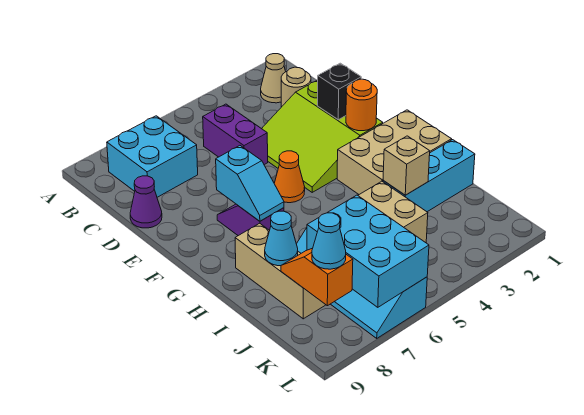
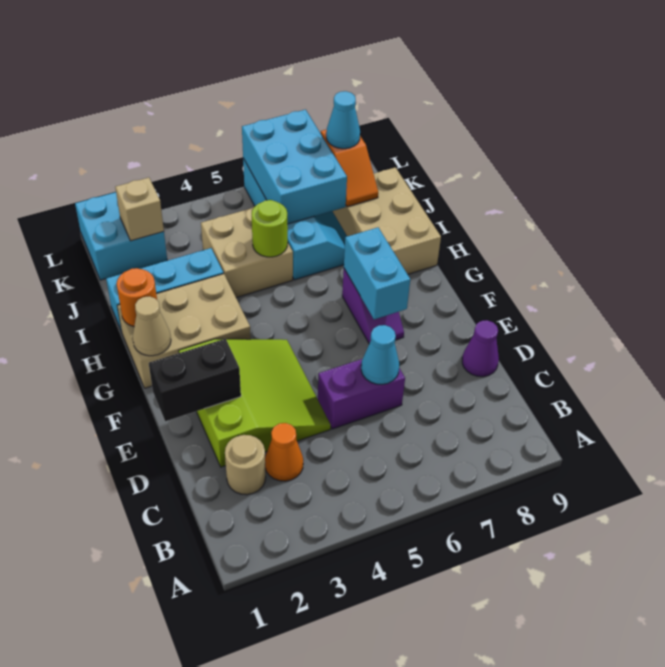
tan cone B2 level 1 -> tan cone G1 level 2
cyan brick B7:C8 level 1 -> cyan brick K1:L2 level 1
purple brick C5:D5 level 1 -> purple brick D5:D6 level 1
black brick E2 level 2 -> black brick E1:E2 level 2
orange round brick F2 level 2 -> orange round brick H1 level 2
orange cone F5 level 1 -> orange cone C3 level 1
cyan slope F7:G7 level 2 top F -> cyan brick F7:G7 level 2
tan brick H8:J8 level 1 -> tan brick H8:J9 level 1
tan brick I3 level 2 -> tan brick K2 level 2
none -> lime round brick I5 level 2
cyan cone I8 level 2 -> cyan cone D6 level 2

